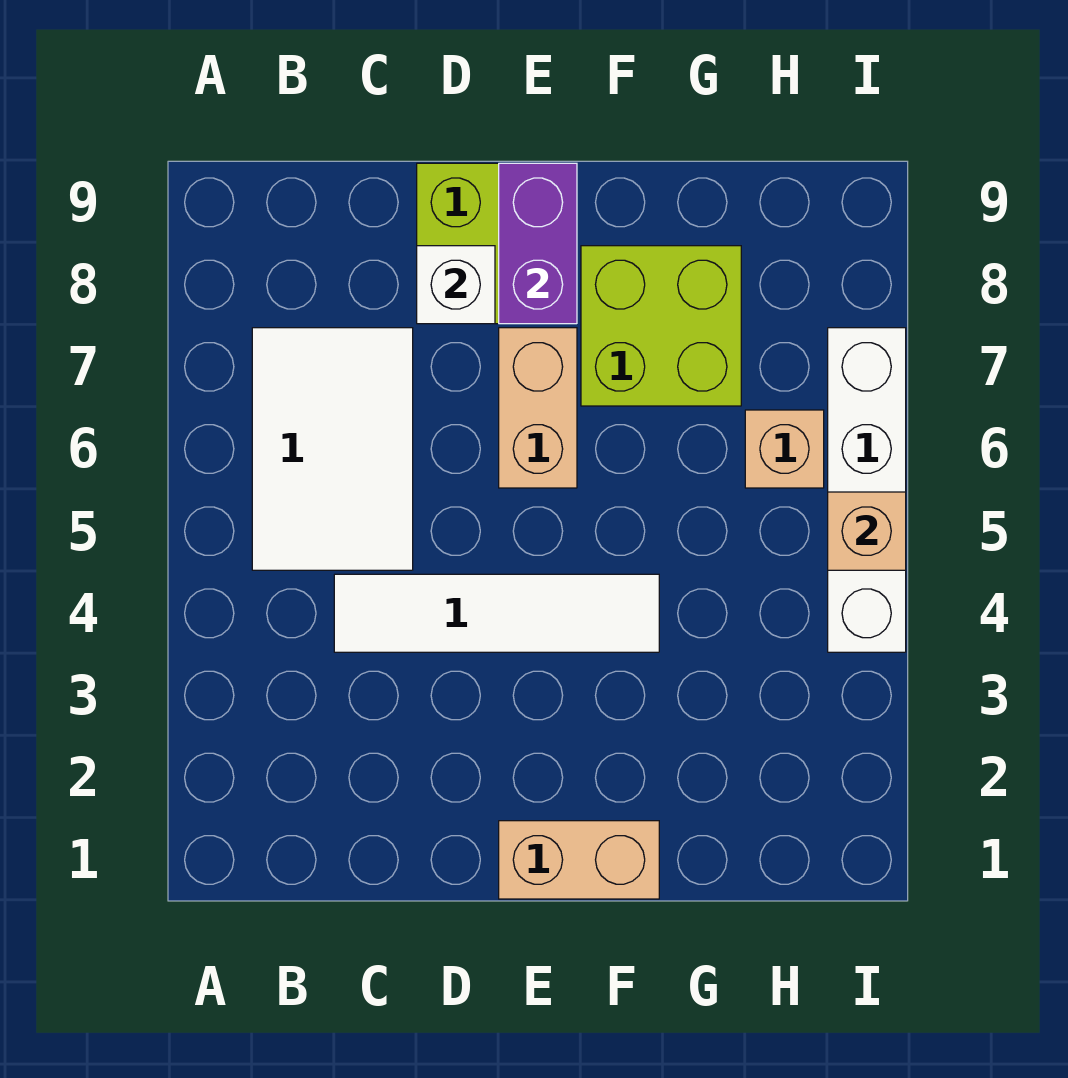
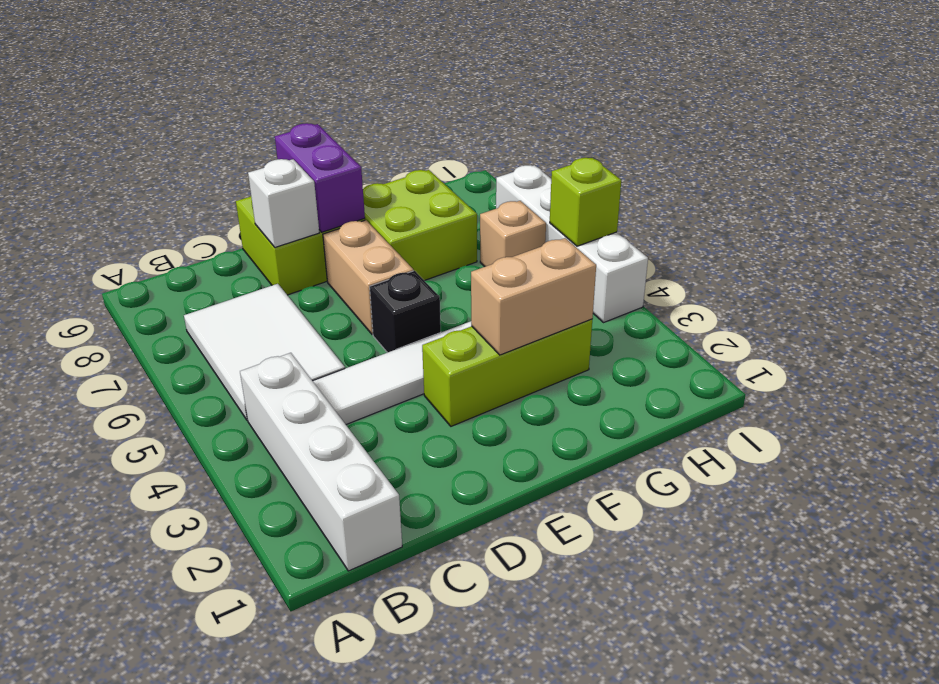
none -> white brick B1:B4 level 1
tan brick E1:F1 level 1 -> tan brick F3:G3 level 2
none -> lime brick E3:G3 level 1
none -> black brick E5 level 1
tan brick I5 level 2 -> lime brick I5 level 2

